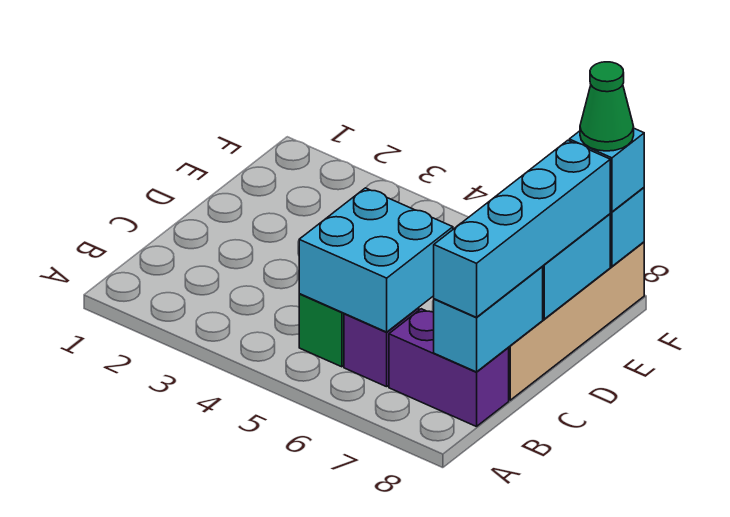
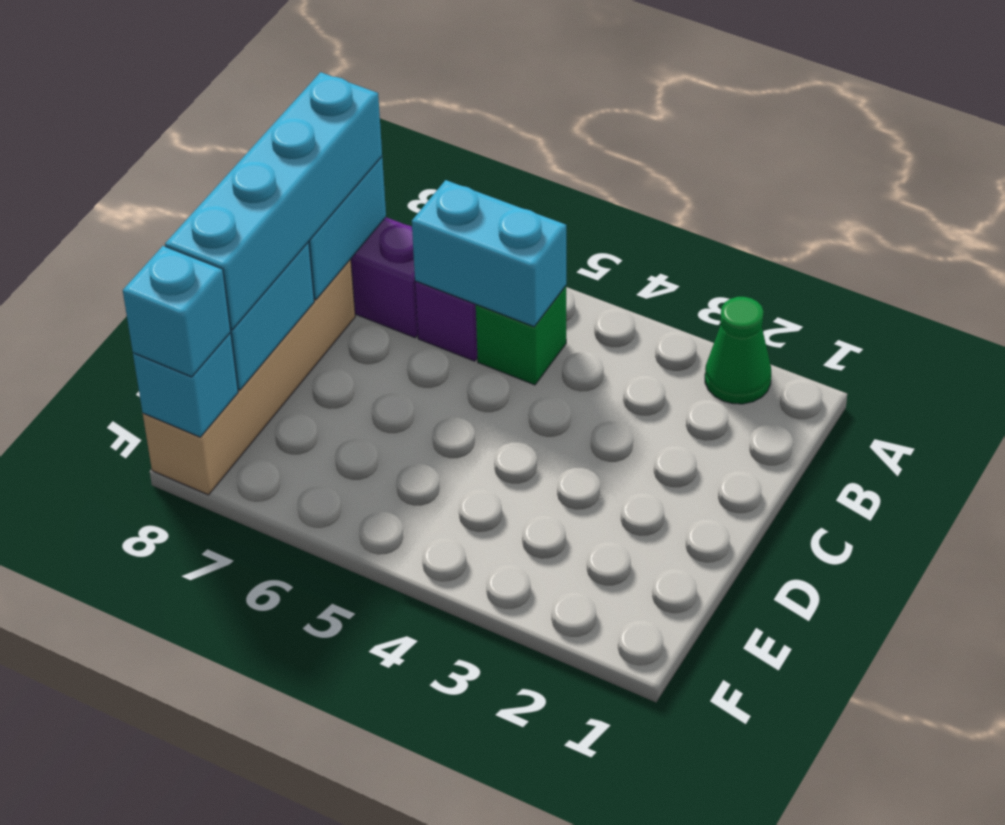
cyan brick B5:C6 level 2 -> cyan brick B5:B6 level 2
green cone F8 level 4 -> green cone A2 level 1

